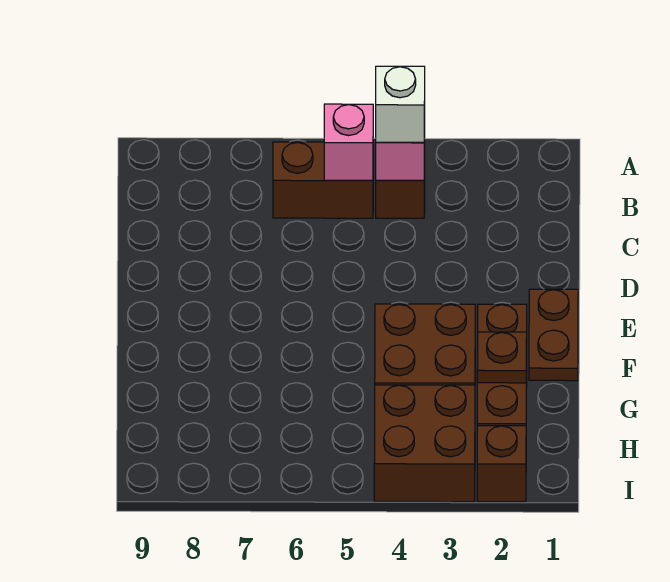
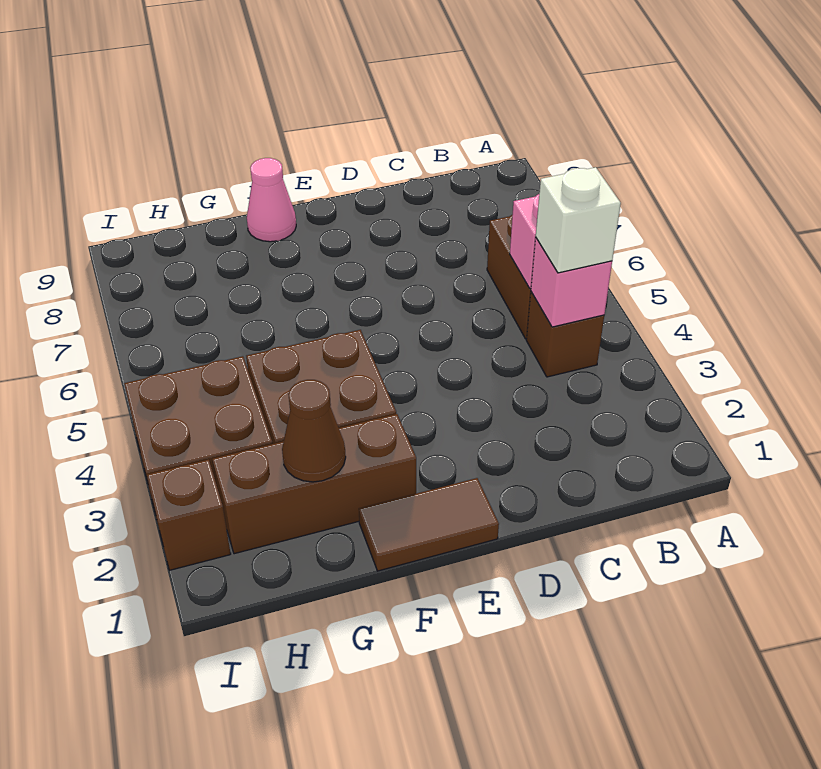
brown plate E1:F1 level 1 -> brown tile E1:F1 level 1
none -> pink cone F9 level 1
brown plate G2 level 2 -> brown cone G2 level 2

